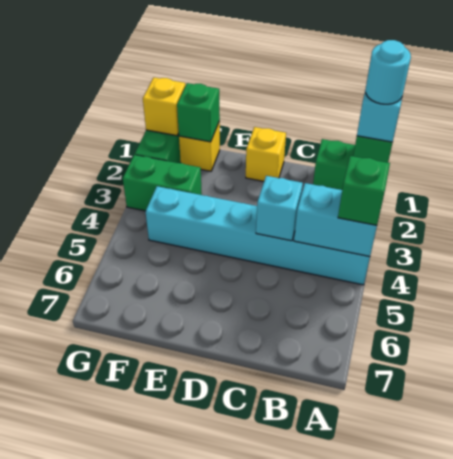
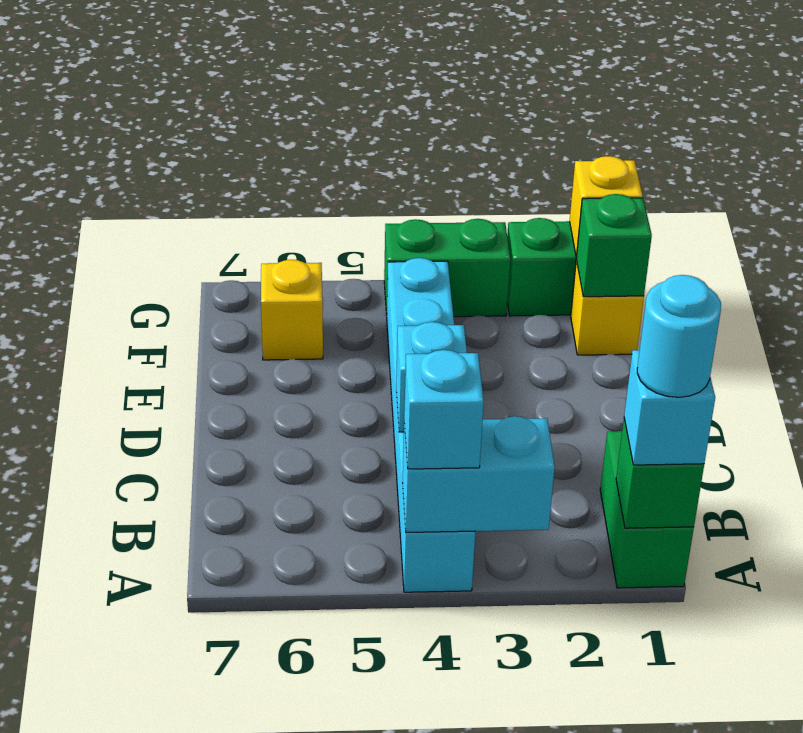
cyan brick A4:B4 level 2 -> cyan brick A3:A4 level 2
green brick A4 level 3 -> cyan brick A4 level 3
yellow brick D1 level 1 -> yellow brick F6 level 1
green brick F3:G3 level 1 -> green brick G3:G4 level 1

